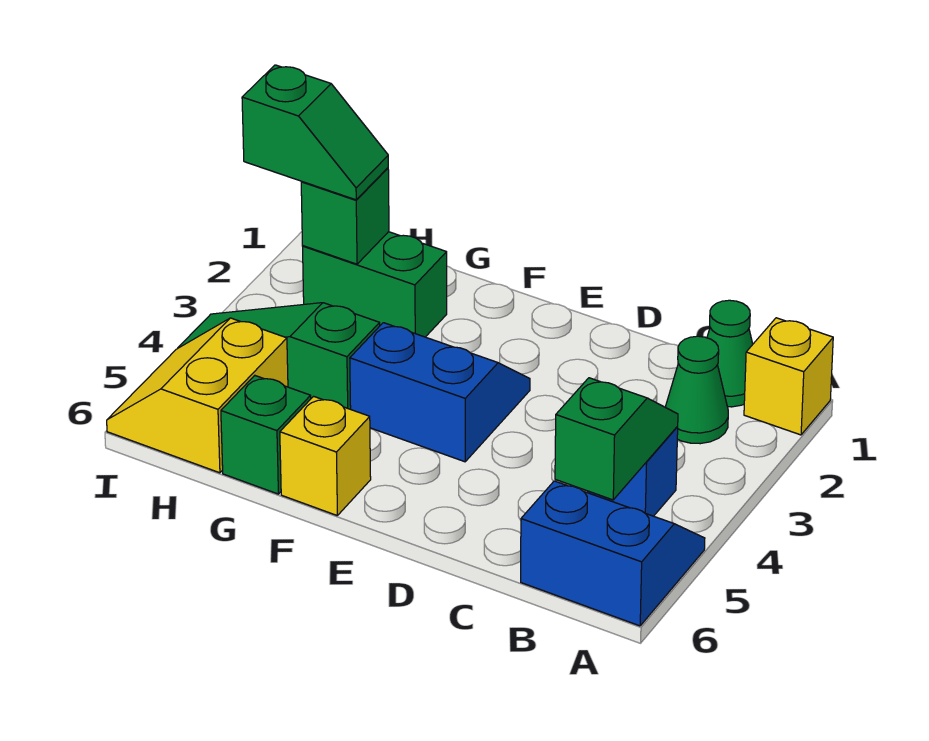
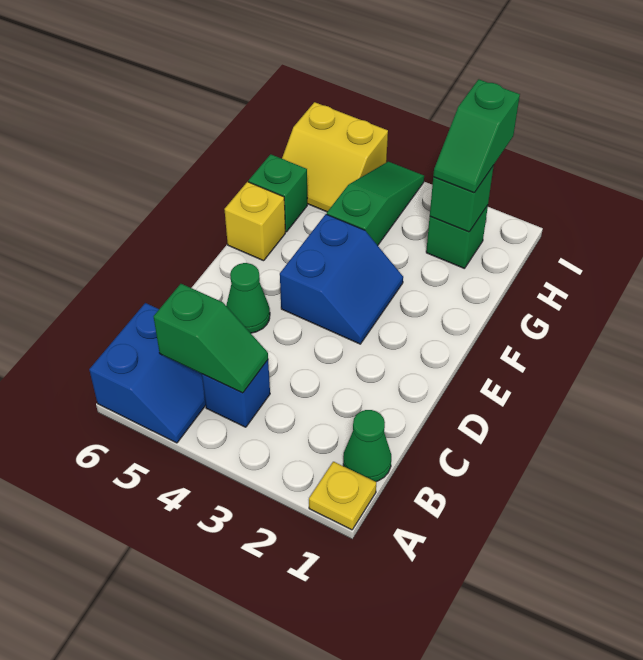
yellow brick A1 level 1 -> yellow plate A1 level 1
green cone B2 level 1 -> green cone D5 level 1
green brick G2:H2 level 1 -> green brick H2 level 1
yellow slope H5:I6 level 1 top H -> yellow slope H5:I6 level 1 top I

